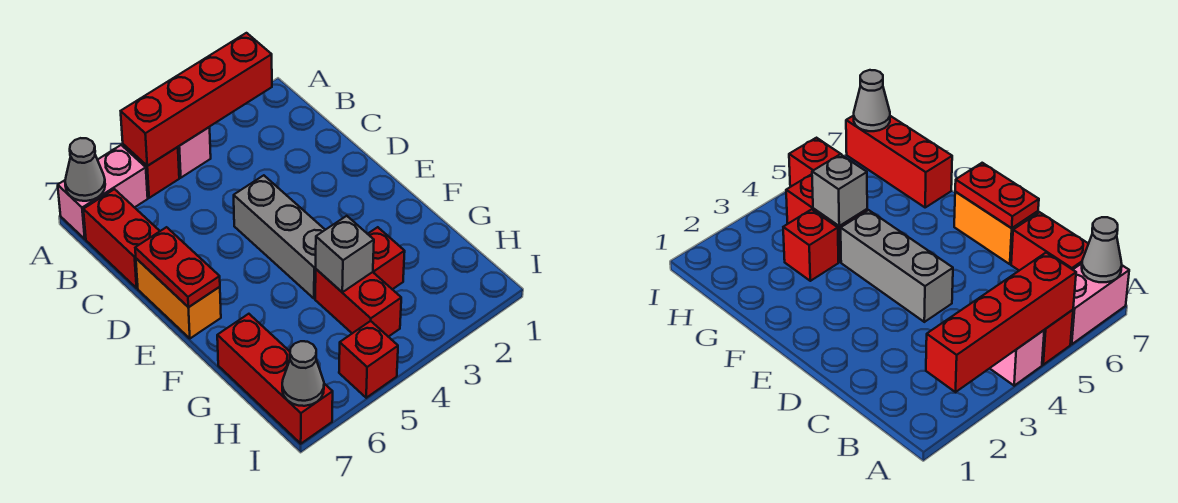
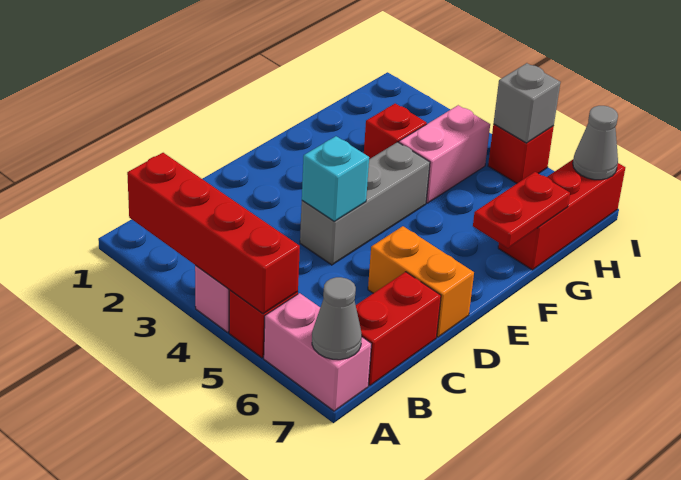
none -> cyan brick D4 level 2
orange brick D7:E7 level 1 -> orange brick D6:D7 level 1
red plate D7:E7 level 2 -> red plate F7:G7 level 2
red brick G4:H4 level 1 -> pink brick G4:H4 level 1
grey brick G4 level 2 -> grey brick I5 level 2

